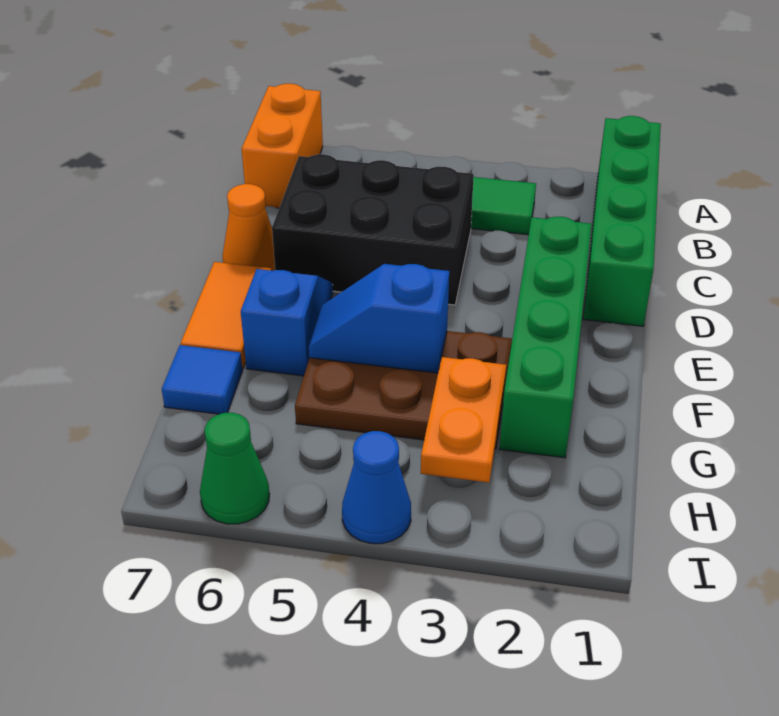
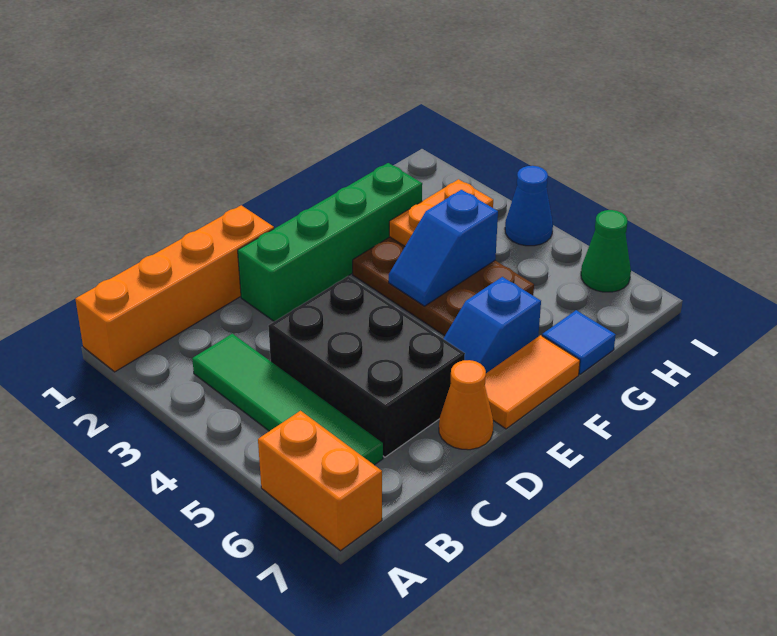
green brick A1:D1 level 1 -> orange brick A1:D1 level 1
orange brick A7:B7 level 1 -> orange brick A6:A7 level 1
blue slope F4:F5 level 2 top 4 -> blue slope F4:G4 level 2 top G

